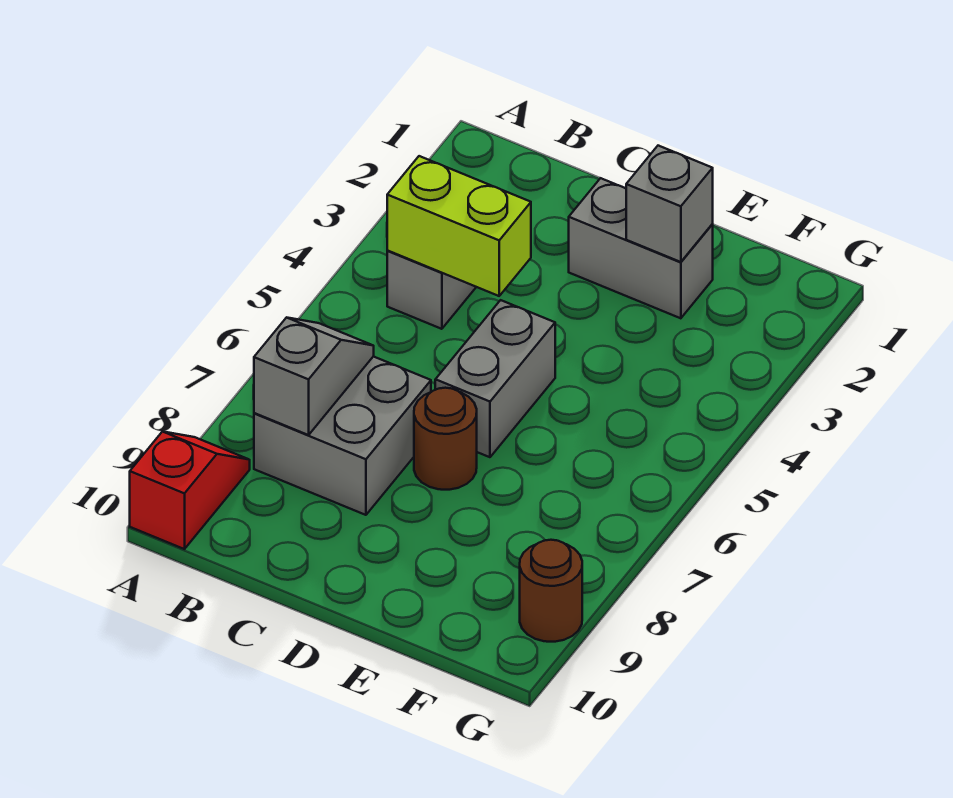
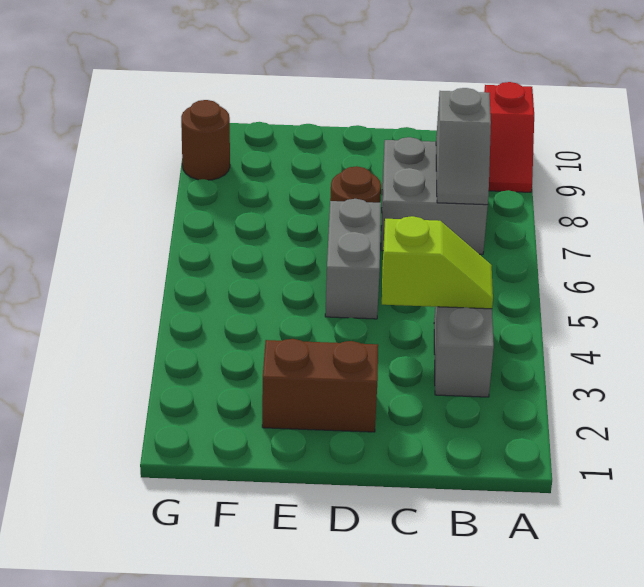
lime brick B4:C4 level 2 -> lime slope B4:C4 level 2 top C
grey brick D2:E2 level 1 -> brown brick D2:E2 level 1
grey brick E2 level 2 -> none

